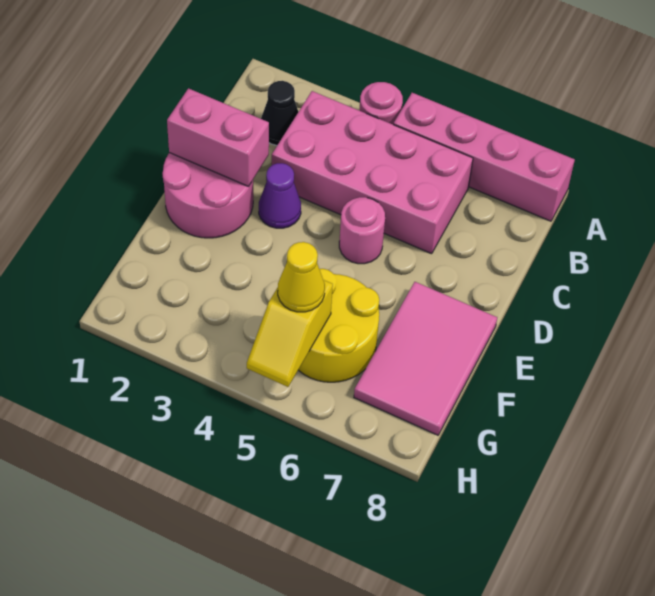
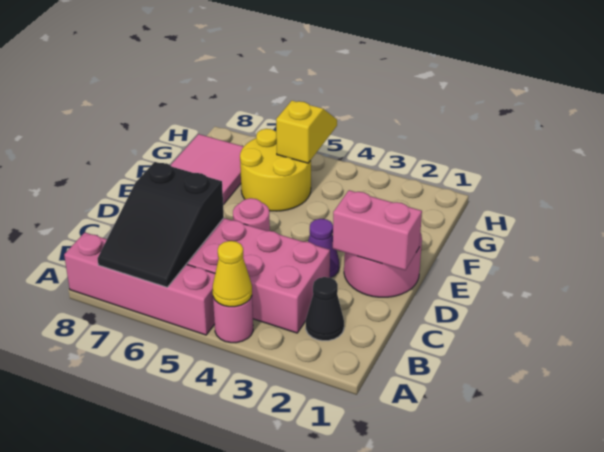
none -> black slope A6:C7 level 2 top C
yellow cone G5 level 3 -> yellow cone A4 level 2

